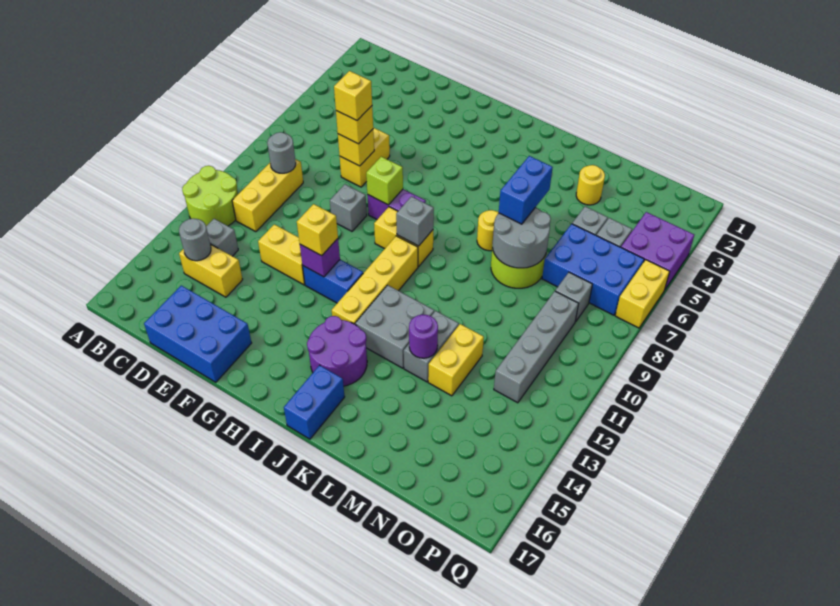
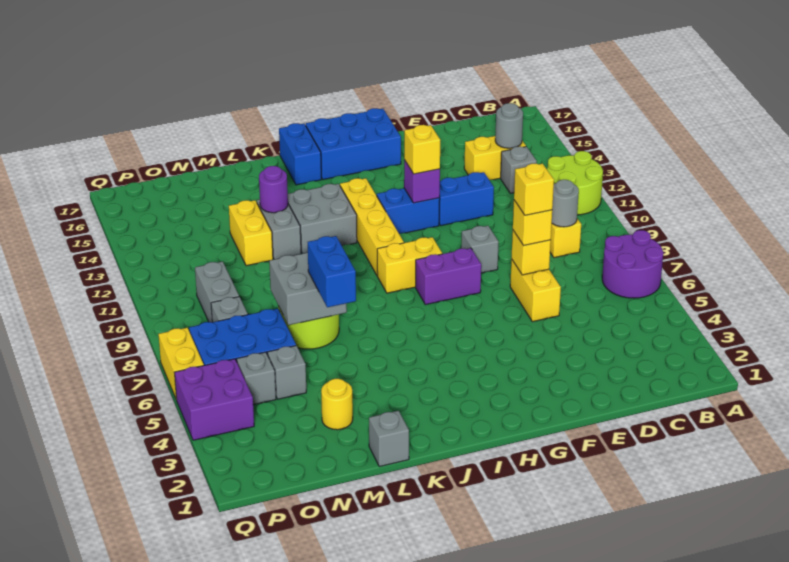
blue brick D16:F17 level 1 -> blue brick G16:I17 level 1
yellow brick E12:F12 level 1 -> blue brick E12:F12 level 1
lime brick G8 level 2 -> none
grey brick I9 level 2 -> grey brick L1 level 1
purple round brick I14:J15 level 1 -> purple round brick A6:B7 level 1
yellow round brick K7 level 1 -> none
grey round brick L7:M8 level 2 -> grey brick L7:M8 level 2
grey brick O9:O12 level 1 -> grey brick O9:O10 level 1

